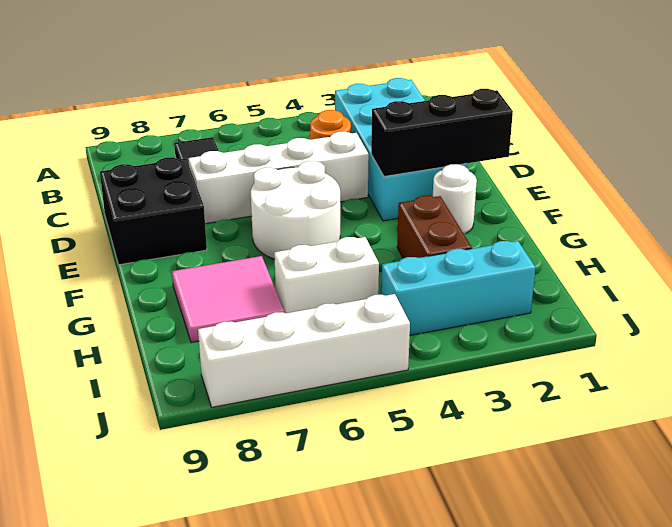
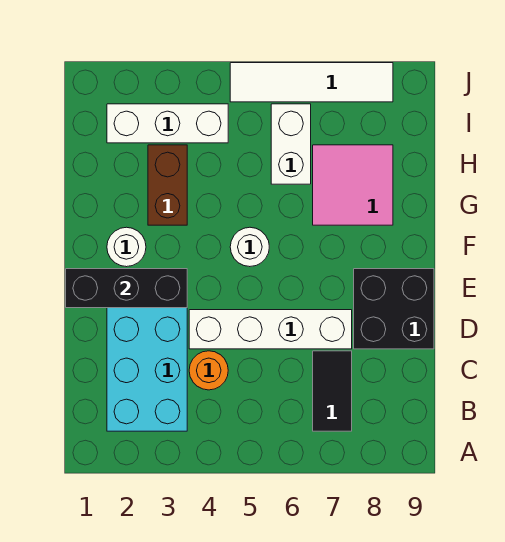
white round brick E5:F6 level 1 -> white round brick F5 level 1
white brick H5:H6 level 1 -> white brick H6:I6 level 1
cyan brick I2:I4 level 1 -> white brick I2:I4 level 1
white brick J5:J8 level 1 -> white tile J5:J8 level 1

